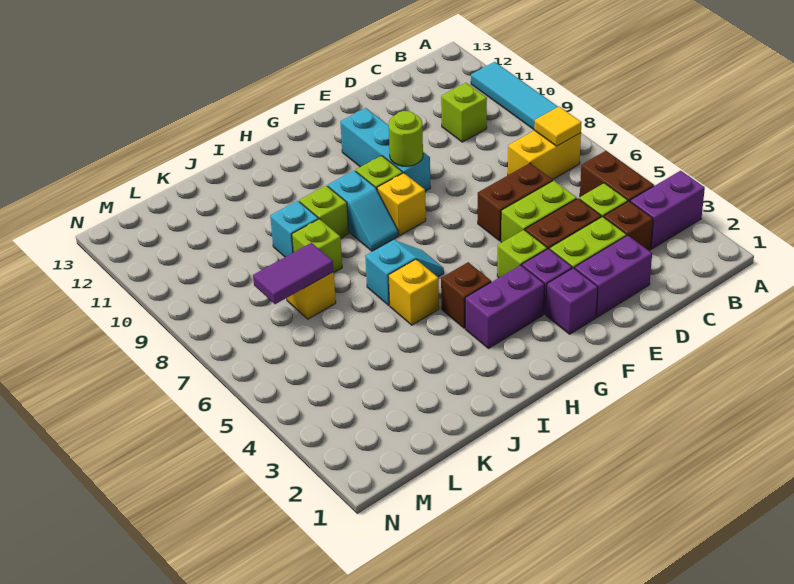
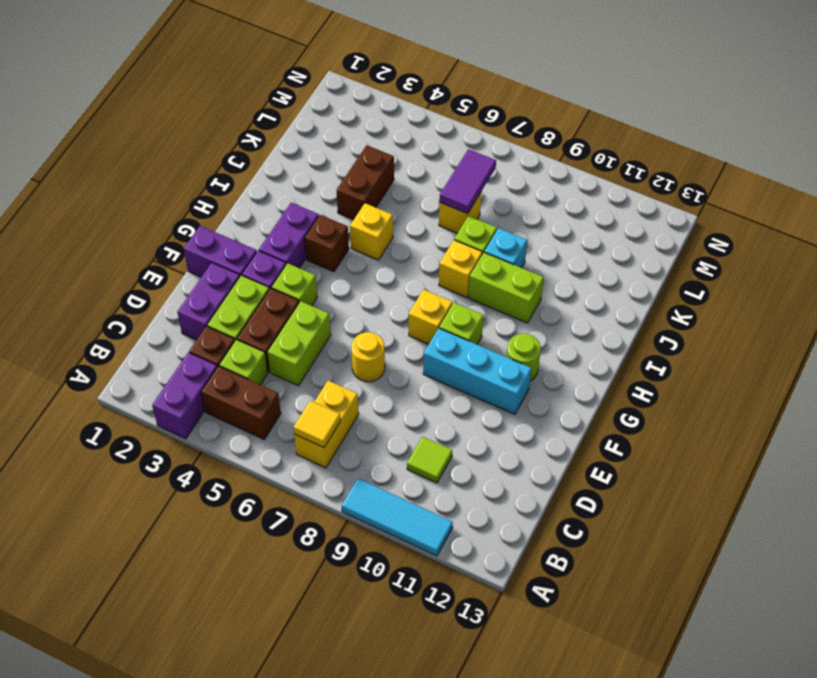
lime brick C10 level 1 -> lime tile C10 level 1
brown brick D6:E6 level 1 -> brown brick J4:K4 level 1
none -> yellow round brick E7 level 1
purple brick F2 level 1 -> purple brick F1:F2 level 1
lime round brick F9 level 2 -> lime round brick G11 level 1
cyan slope H6:I6 level 1 top I -> none
cyan slope H8:H9 level 1 top 9 -> none
none -> yellow brick I8 level 1
lime brick I9 level 1 -> lime brick I9:I10 level 1

